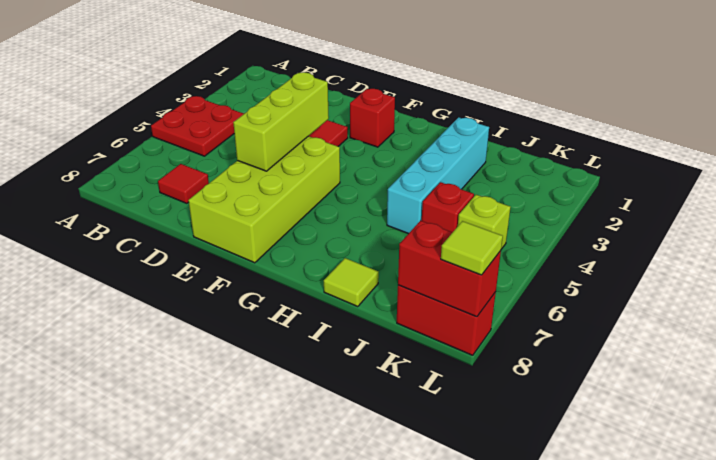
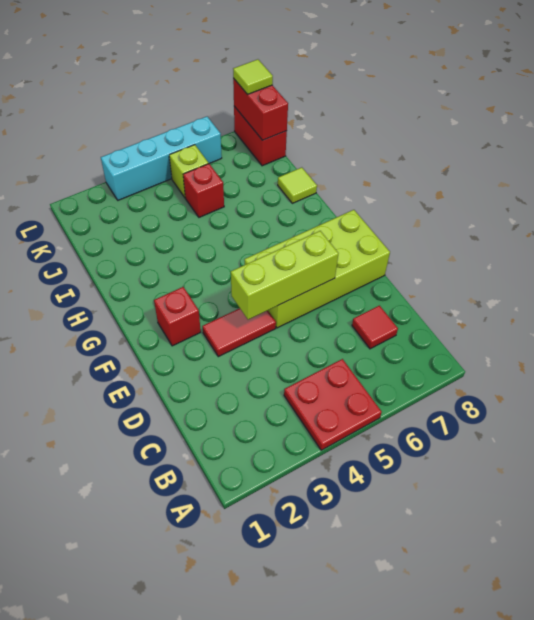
cyan brick I2:I5 level 1 -> cyan brick L3:L6 level 1

